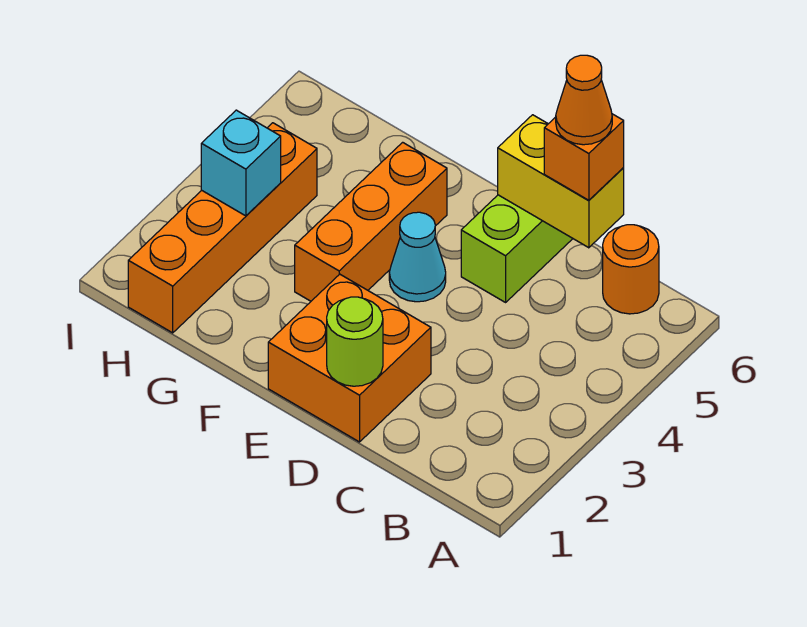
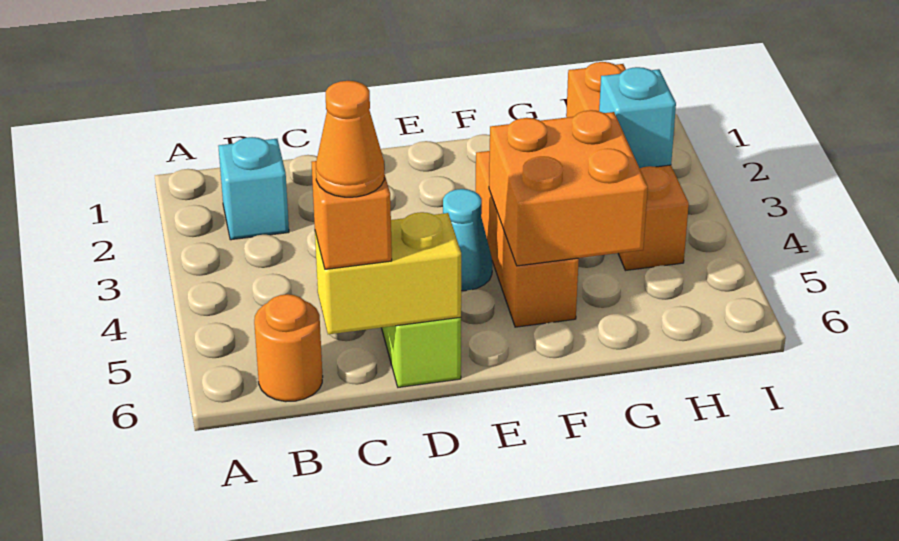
none -> cyan brick B2 level 1
orange brick D1:E2 level 1 -> orange brick F4:G5 level 2
lime round brick D1 level 2 -> none

